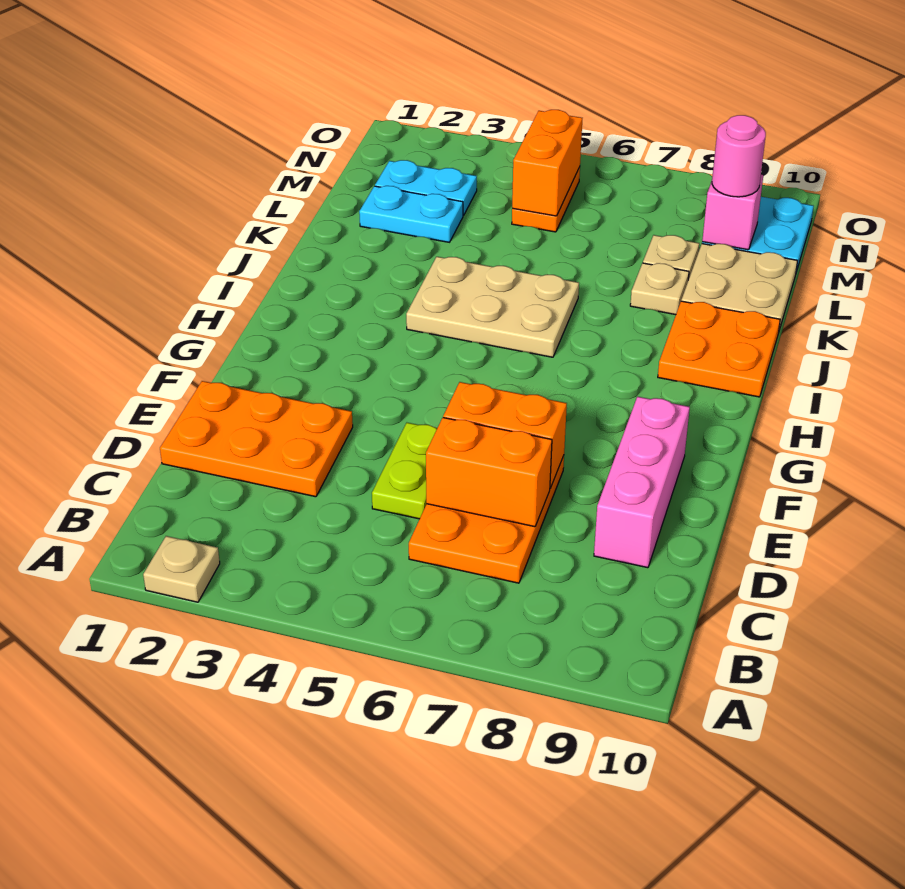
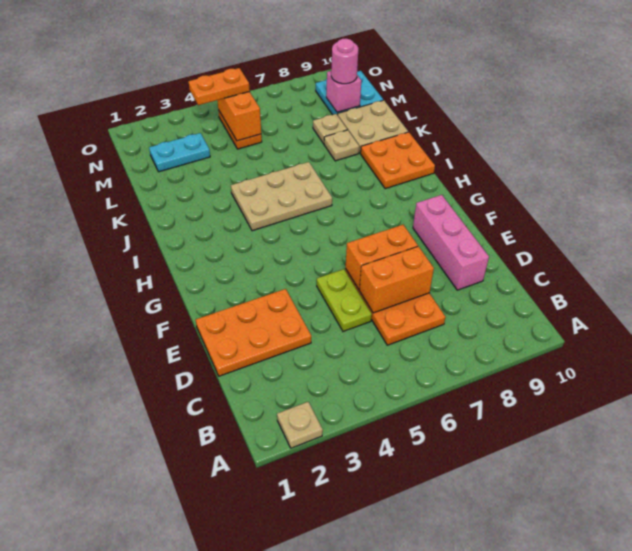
cyan plate L2:L3 level 1 -> none
none -> orange plate N4:N5 level 3

